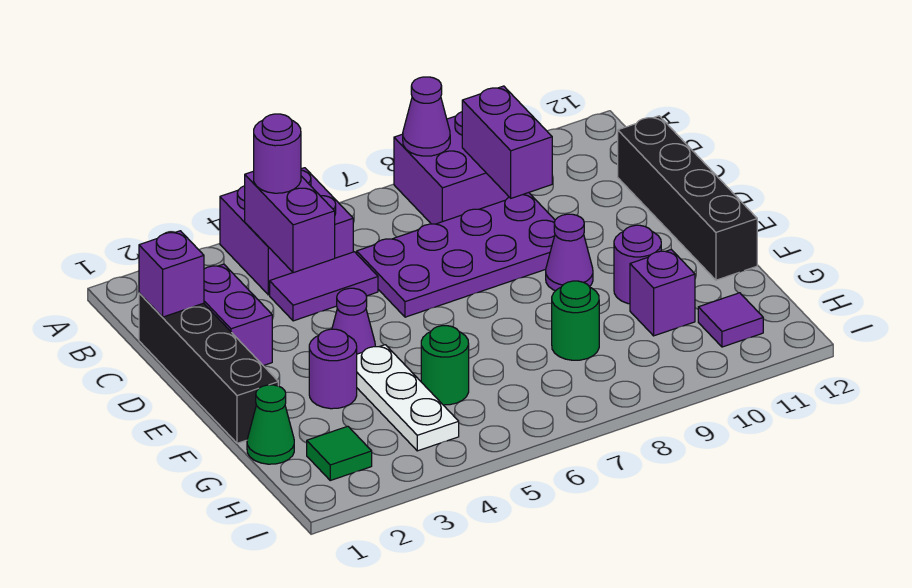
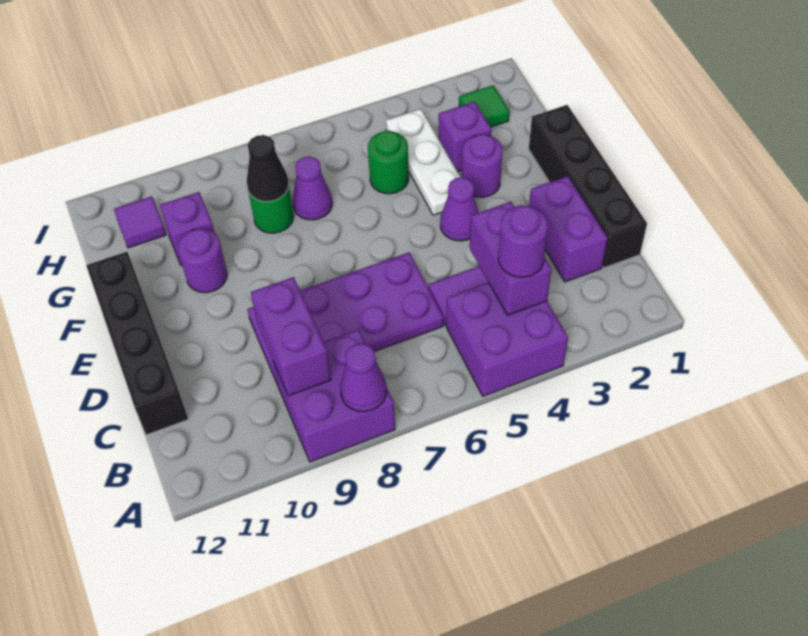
purple brick C1 level 2 -> purple brick G3 level 1
purple cone E9 level 1 -> purple cone G7 level 1
green cone G1 level 1 -> none
none -> black cone G8 level 2

